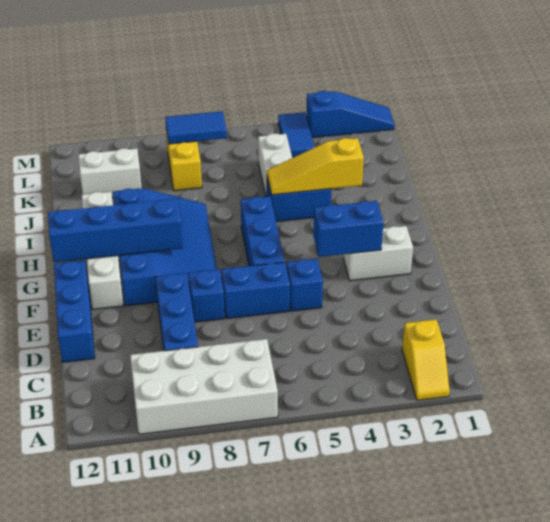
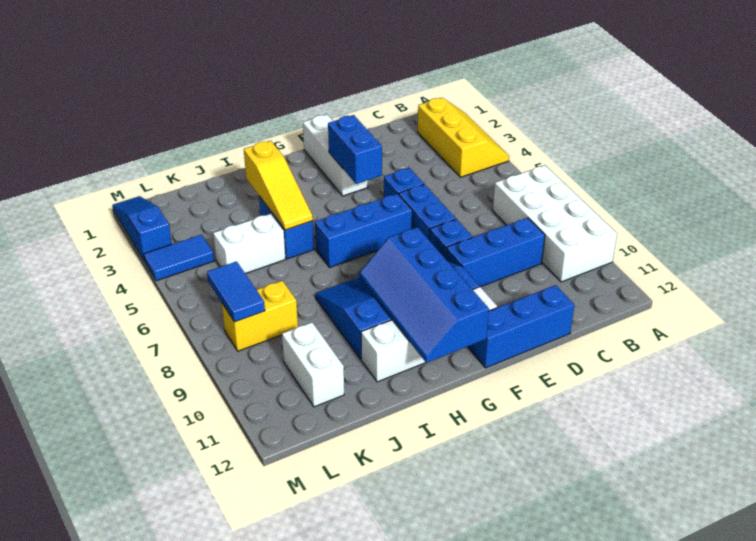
yellow slope A2:B2 level 1 top B -> yellow slope A2:B4 level 1 top B
white brick F2:F3 level 1 -> white brick F1:F3 level 1

